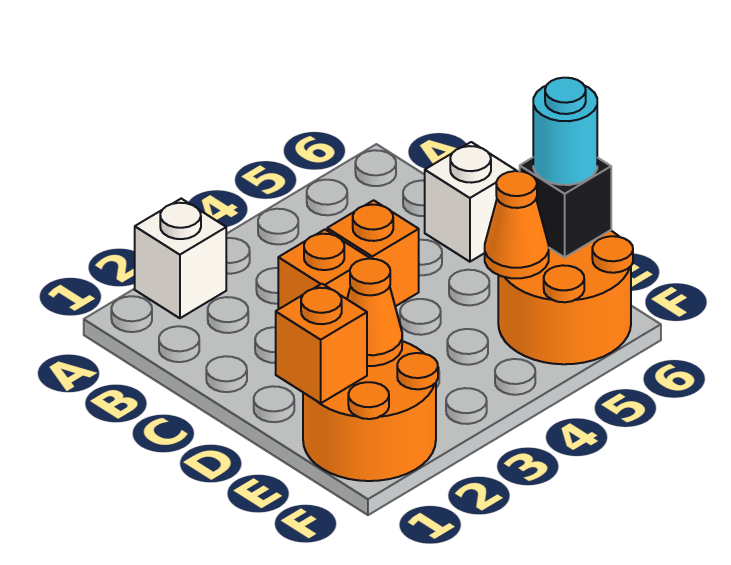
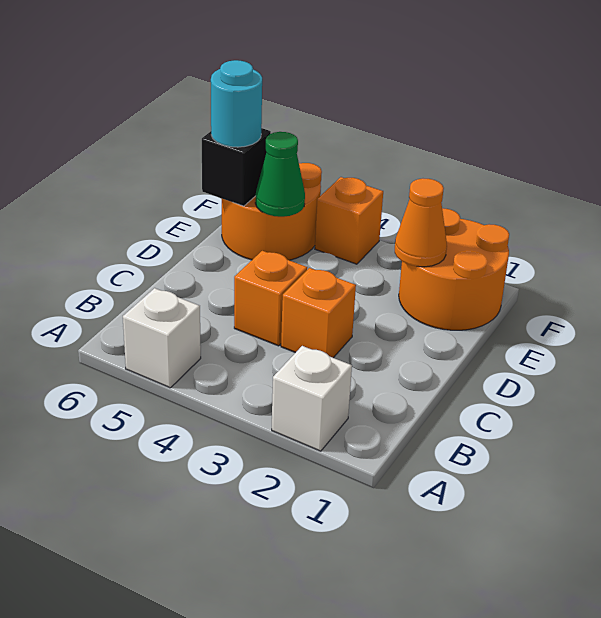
white brick C6 level 1 -> white brick A5 level 1
orange brick E1 level 2 -> orange brick F4 level 1
orange cone E5 level 2 -> green cone E5 level 2

